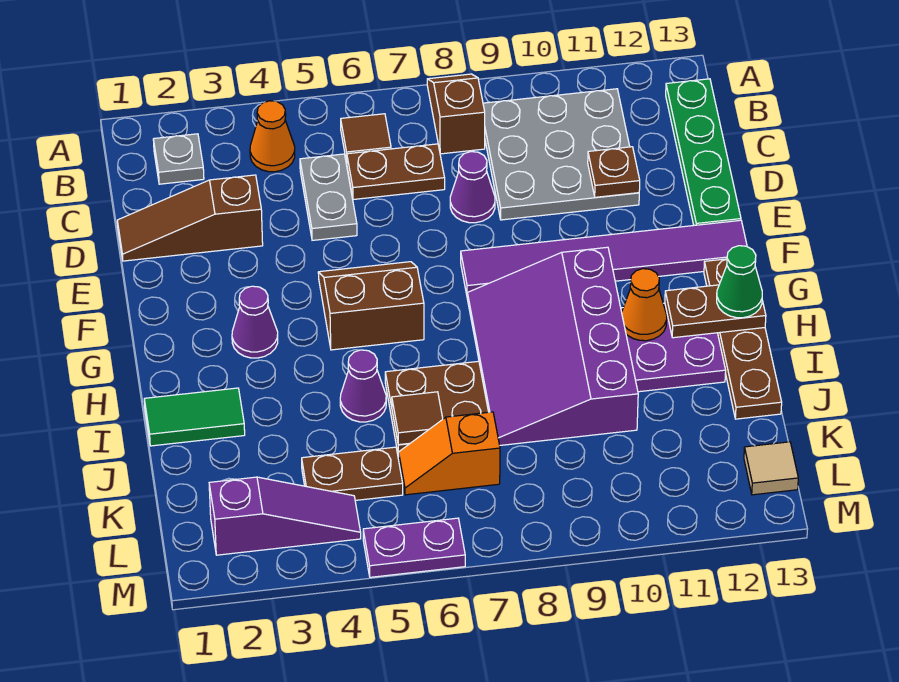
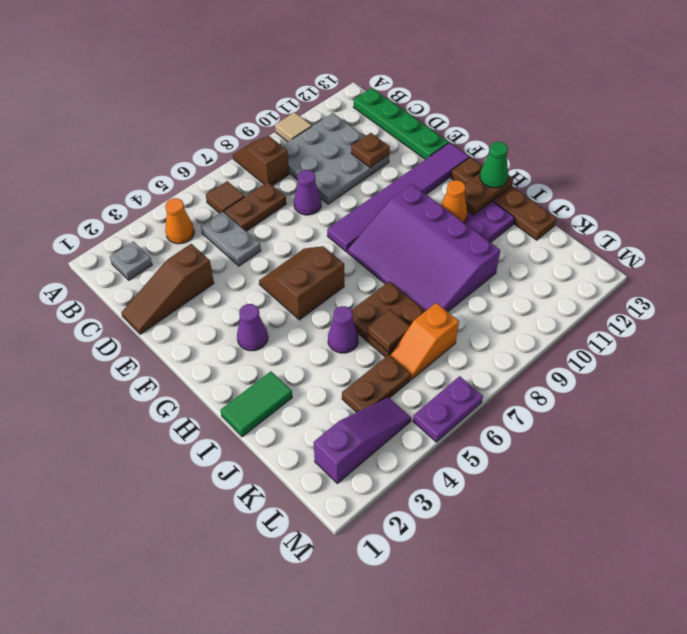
tan tile L13 level 1 -> tan tile A10 level 1

